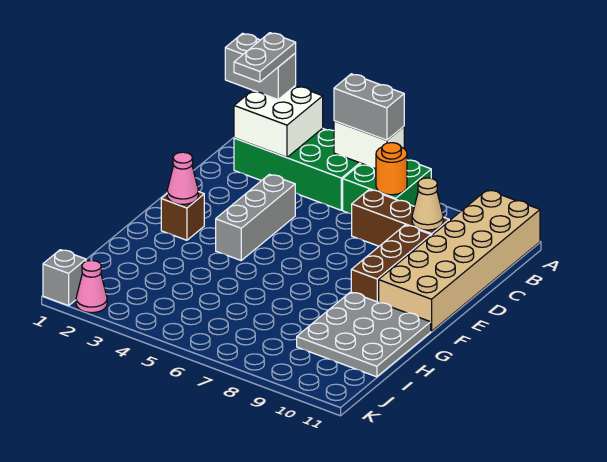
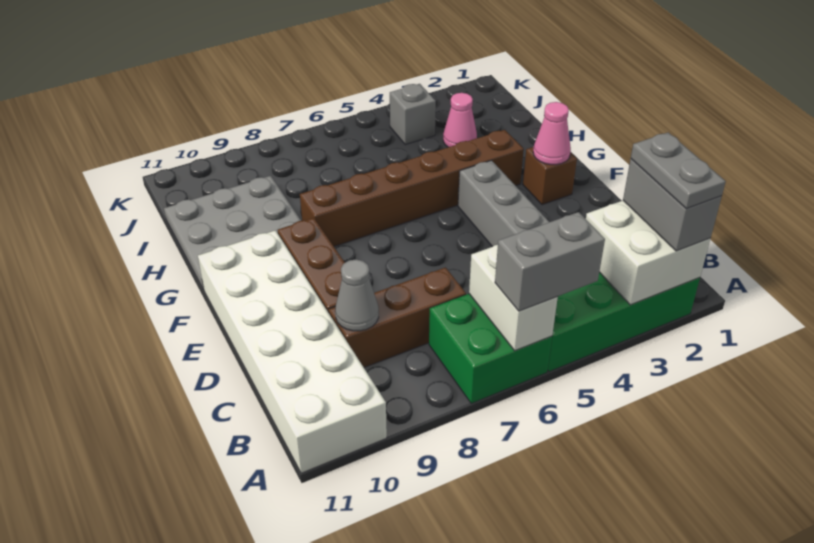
grey brick A1:A2 level 3 -> grey brick A2:B2 level 3
white brick A5:A6 level 2 -> white brick A6:B6 level 2
tan brick A10:F11 level 1 -> white brick A10:F11 level 1
orange round brick B7 level 2 -> none
tan cone C9 level 2 -> grey cone C9 level 2
none -> brown brick G3:G8 level 1
grey brick K1 level 1 -> grey brick J4 level 1
pink cone K2 level 1 -> pink cone I3 level 1

